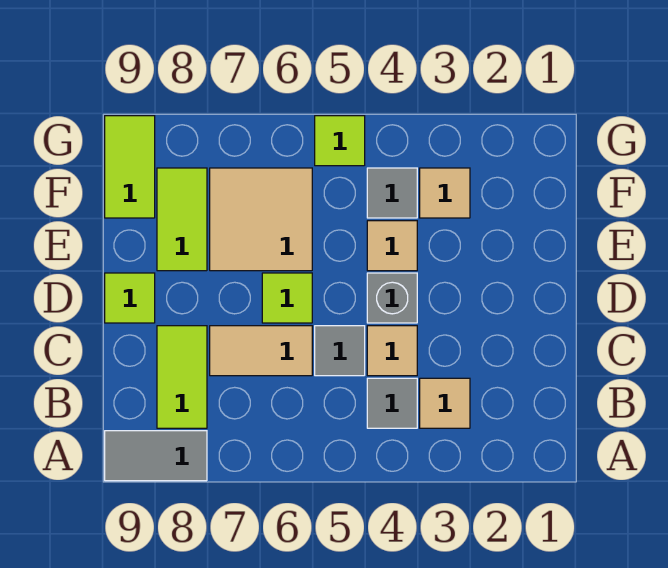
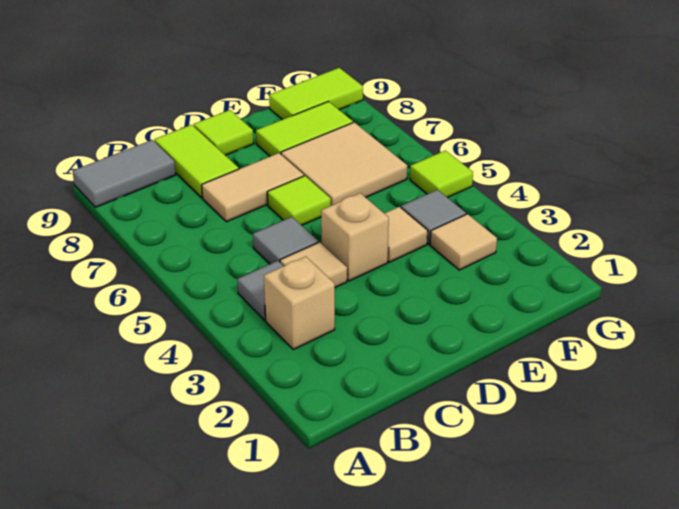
grey tile A8:A9 level 1 -> grey tile A9:B9 level 1
tan tile B3 level 1 -> tan brick B3 level 1
lime tile B8:C8 level 1 -> lime tile C8:C9 level 1
tan tile C6:C7 level 1 -> tan tile C7:D7 level 1
grey brick D4 level 1 -> tan brick D4 level 1

